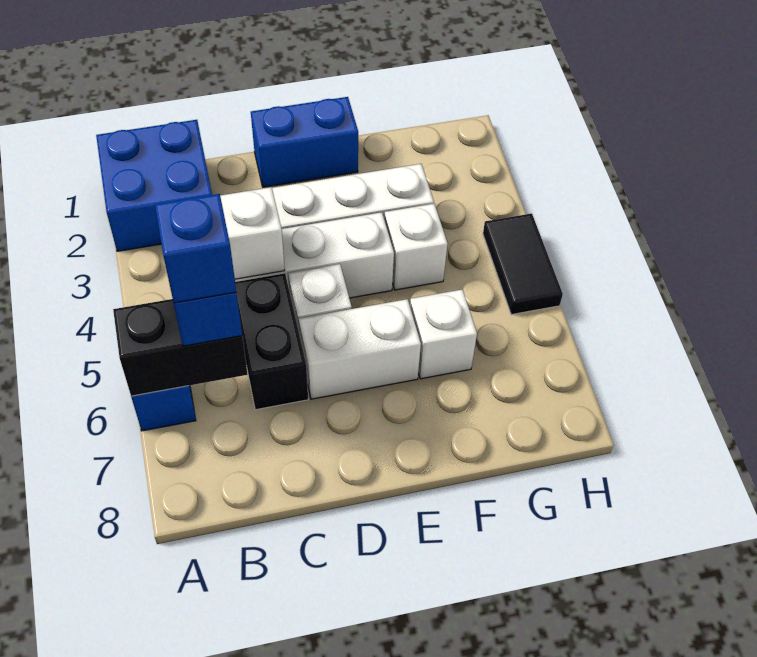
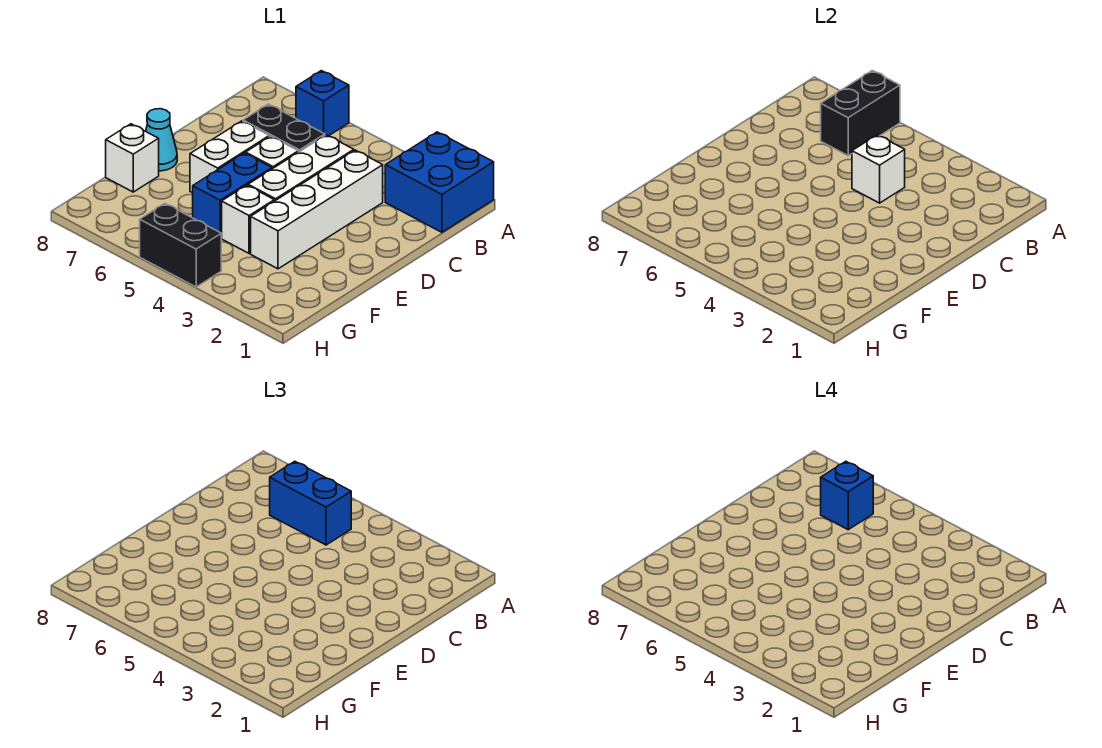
blue brick D1:E1 level 1 -> blue brick E5:F5 level 1
none -> cyan cone E8 level 1
white brick F6 level 1 -> white brick F8 level 1
black tile H4:H5 level 1 -> black brick H4:H5 level 1

